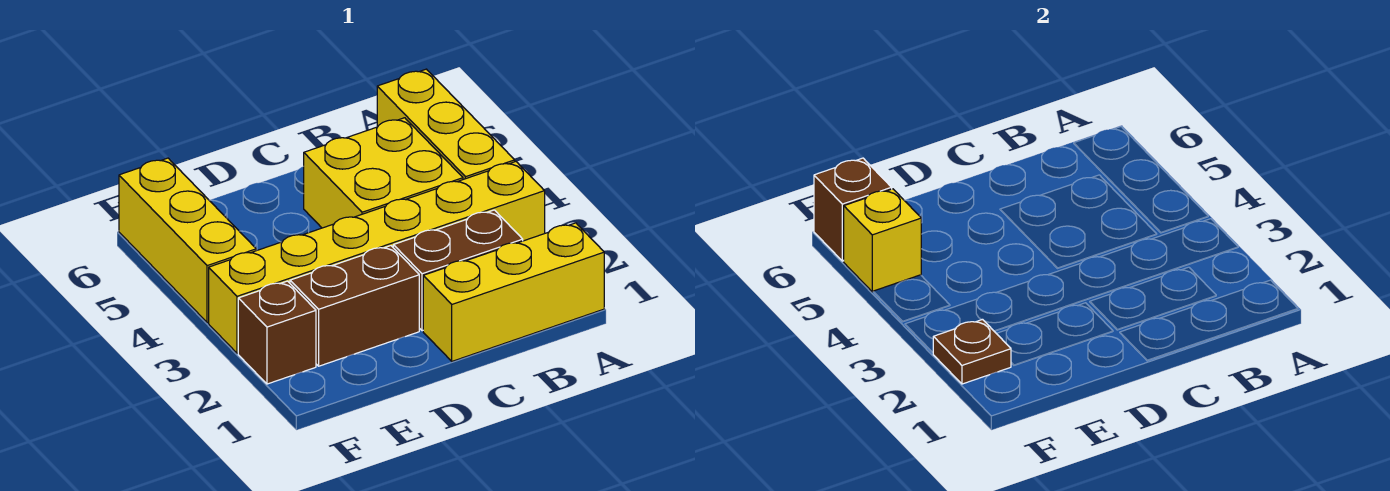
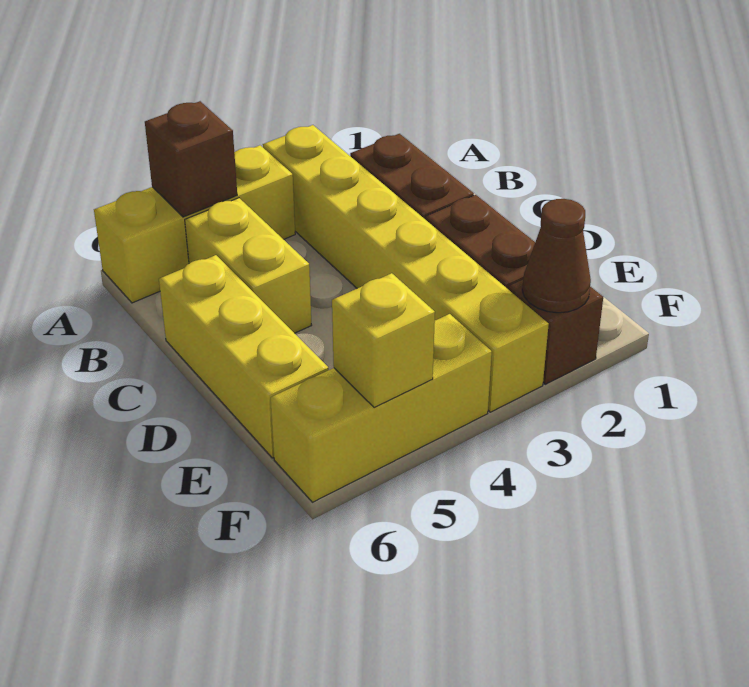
yellow brick A1:C1 level 1 -> yellow brick C6:E6 level 1
yellow brick B4:C5 level 1 -> yellow brick B5:C5 level 1
brown plate F2 level 2 -> brown cone F2 level 2
brown brick F6 level 2 -> brown brick A5 level 2

